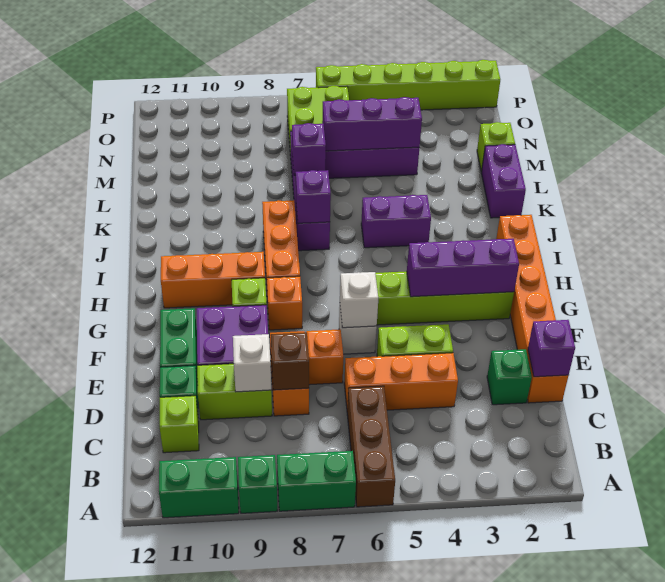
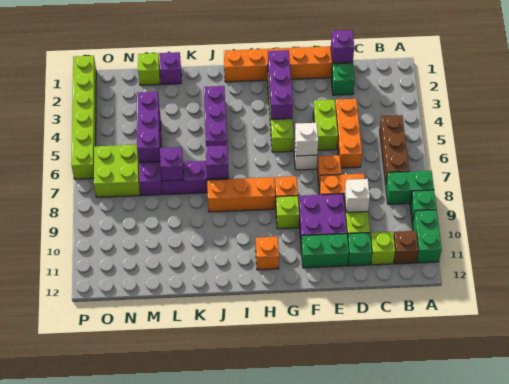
brown brick A6:C6 level 1 -> brown brick B5:B7 level 1
green brick A7:A8 level 1 -> green brick A8:B8 level 1
brown brick D8 level 2 -> brown brick B11 level 1
orange brick H9:H11 level 1 -> orange brick H11 level 1
purple brick J4:J5 level 1 -> purple brick J3:J5 level 1
purple brick K1:L1 level 1 -> purple brick L1 level 1

